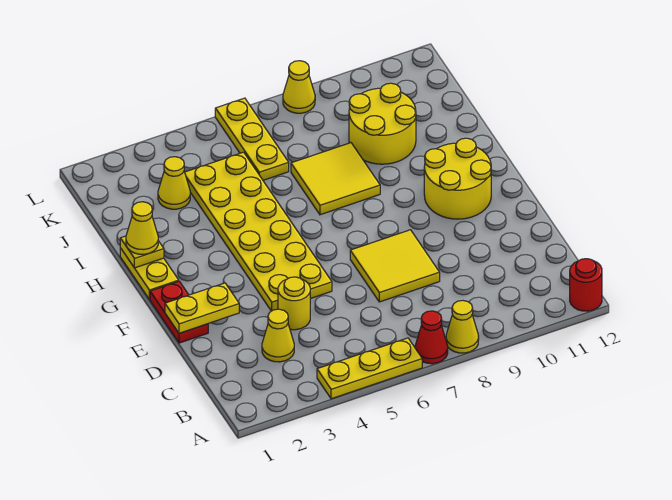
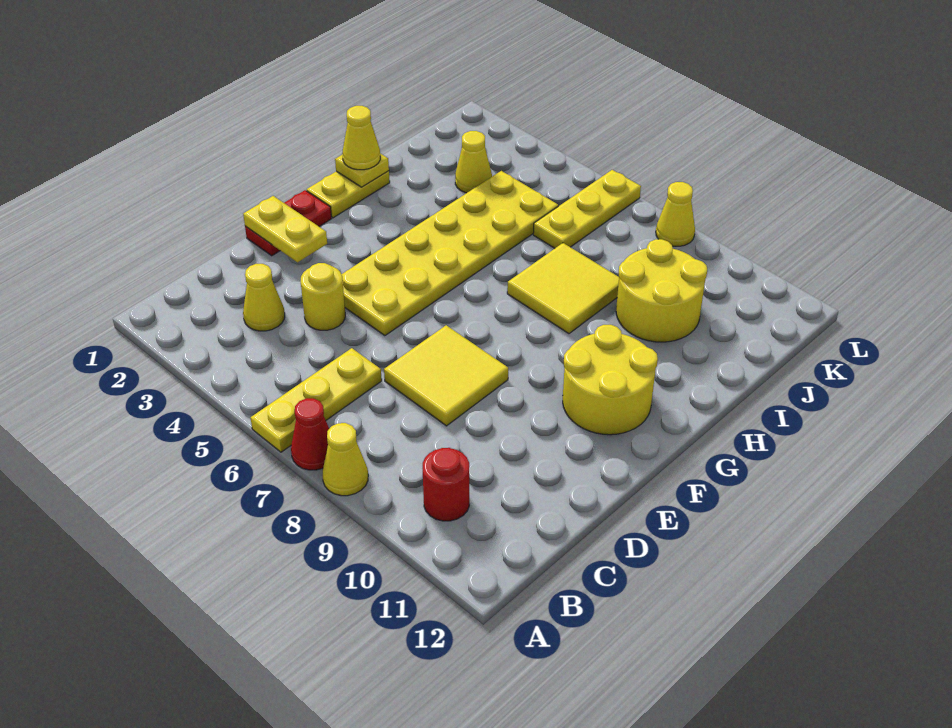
yellow plate A4:A6 level 1 -> yellow plate A6:C6 level 1
red round brick A12 level 1 -> red round brick B10 level 1

